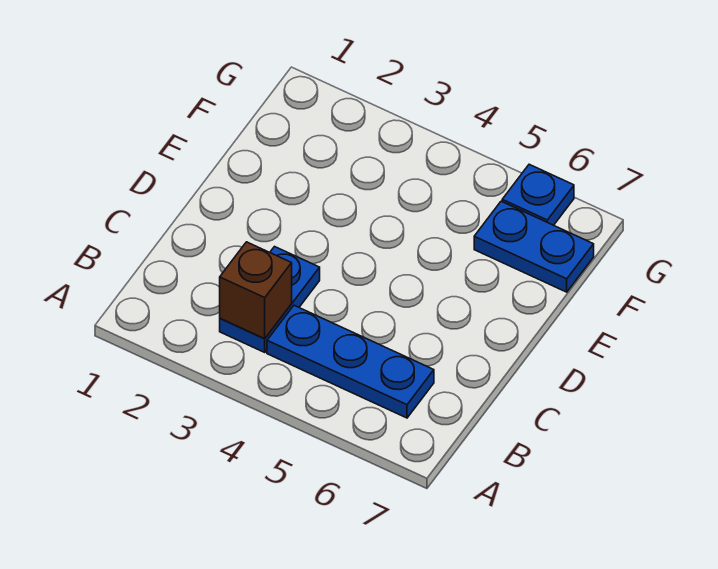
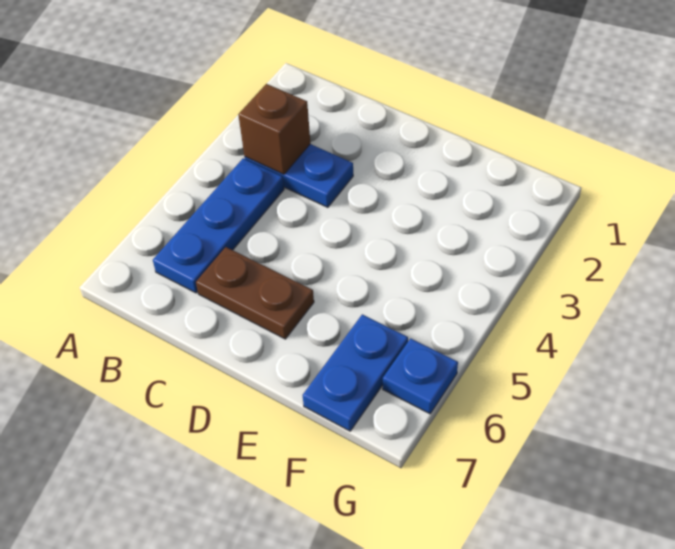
none -> brown plate C6:D6 level 1

